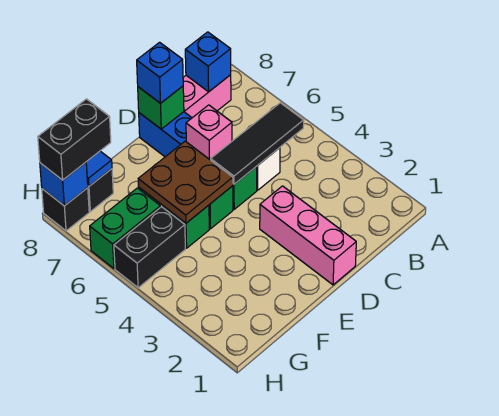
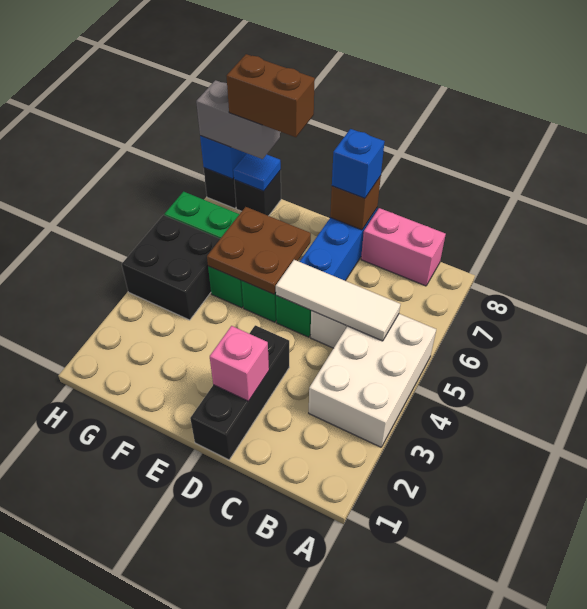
none -> white brick A3:B5 level 1
black tile B5:D5 level 2 -> white tile B5:D5 level 2
blue brick B8 level 2 -> none
pink brick D1:D3 level 1 -> black brick D1:D3 level 1
pink brick D6 level 2 -> pink brick D2 level 2
green brick D8 level 2 -> brown brick D8 level 2
none -> brown brick F8:G8 level 4
black brick G5:H5 level 1 -> black brick G4:H5 level 1
black brick G8:H8 level 3 -> grey brick G8:H8 level 3

